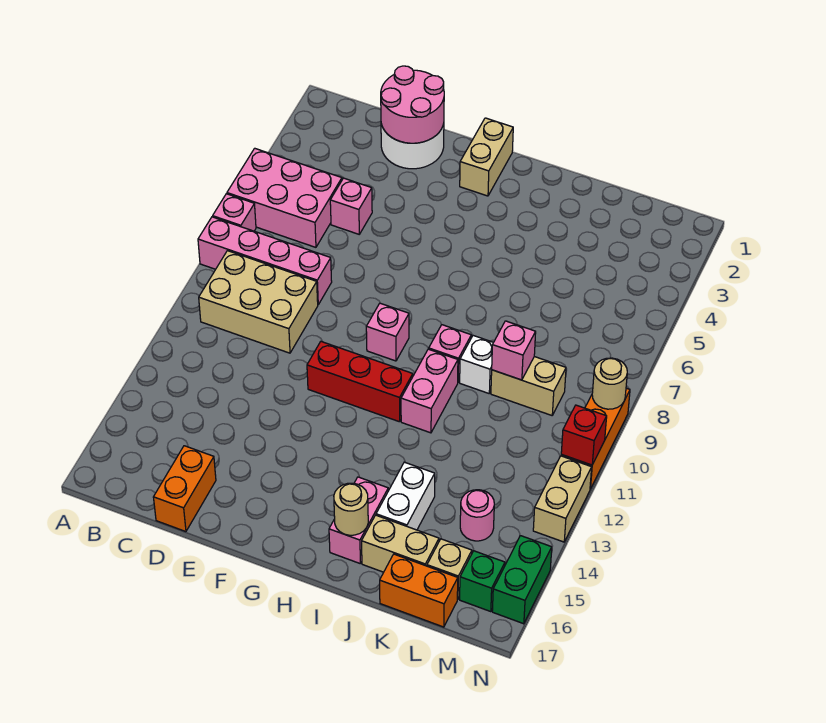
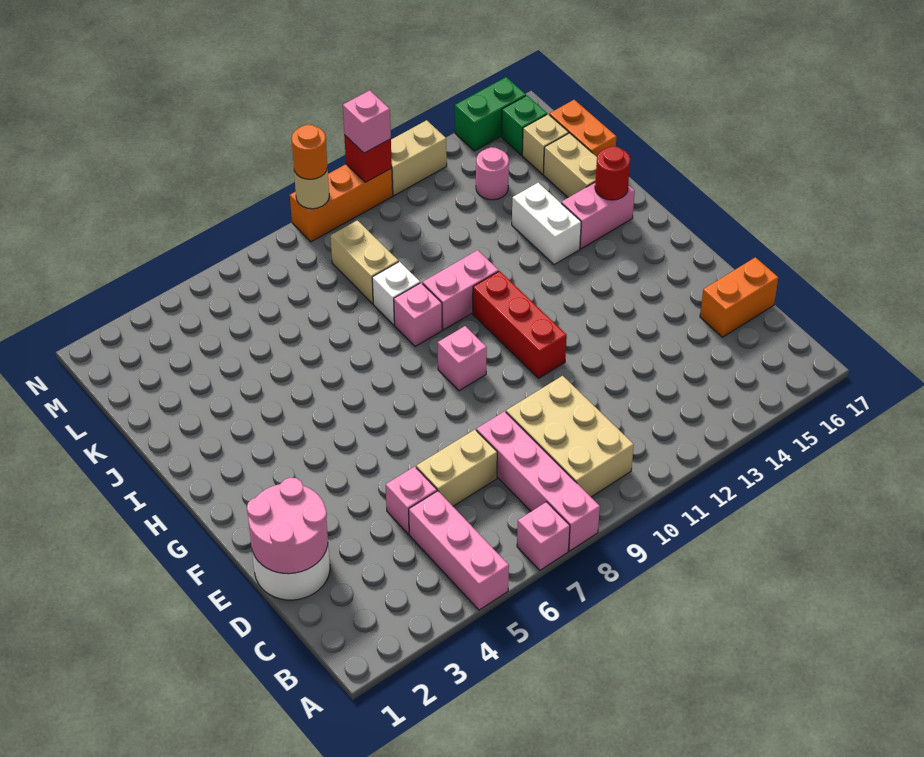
pink brick A5:C6 level 1 -> pink brick A5:C5 level 1
tan brick G1:G2 level 1 -> tan brick D6:D7 level 1
tan round brick I16 level 2 -> red round brick I16 level 2
white brick J14:J15 level 1 -> white brick I14:J14 level 1
pink brick K9 level 2 -> pink brick N11 level 3
none -> orange round brick N9 level 3

